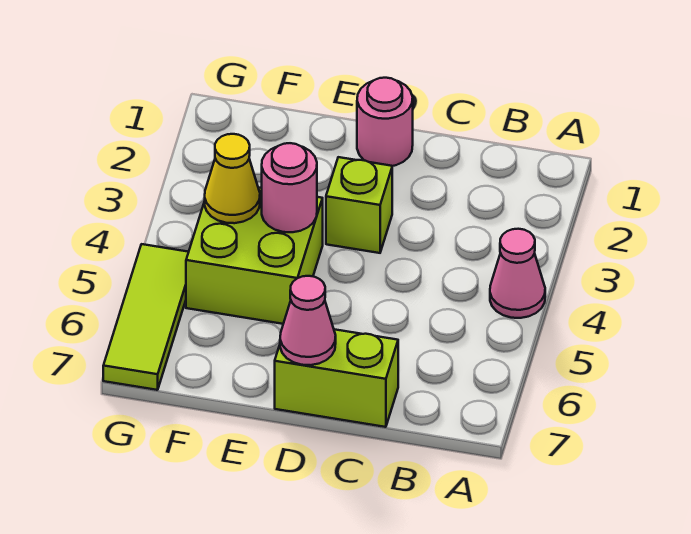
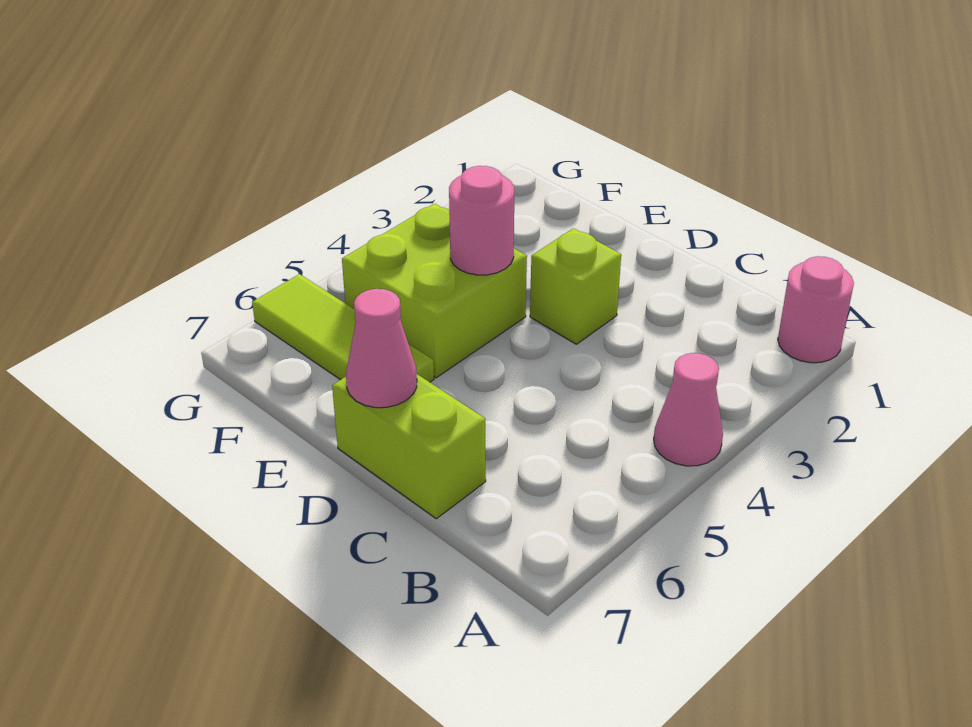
pink round brick D1 level 1 -> pink round brick A1 level 1
yellow cone F4 level 2 -> none
lime tile G5:G7 level 1 -> lime tile E6:G6 level 1

